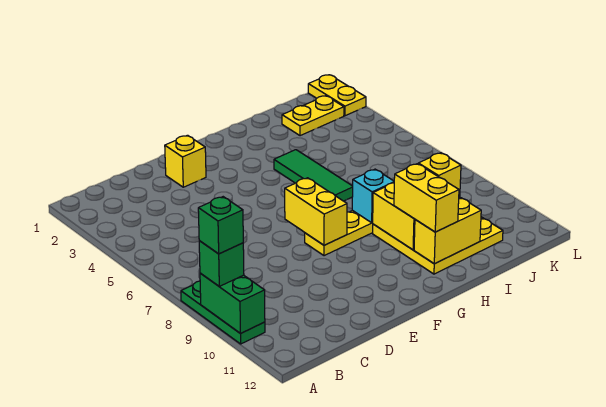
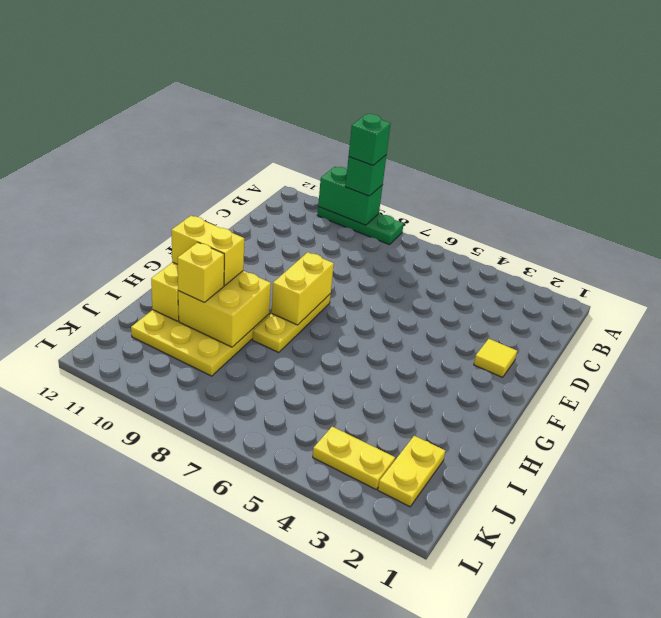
yellow brick E2 level 1 -> yellow tile E2 level 1
yellow brick F7:F8 level 2 -> yellow brick F8:G8 level 2
green tile H4:H6 level 1 -> none
cyan brick H8 level 2 -> none
yellow plate L1:L2 level 1 -> yellow plate K3:K4 level 1

